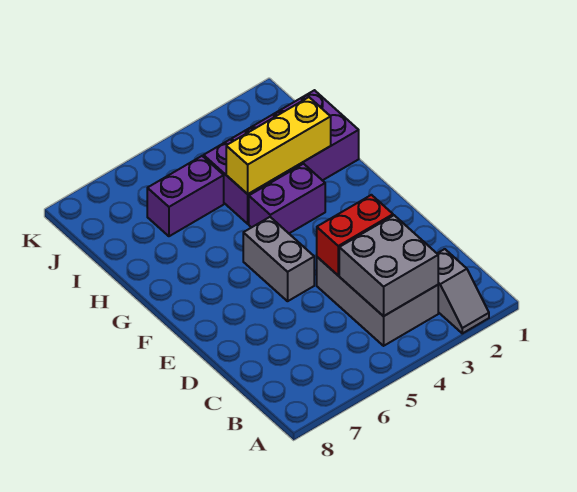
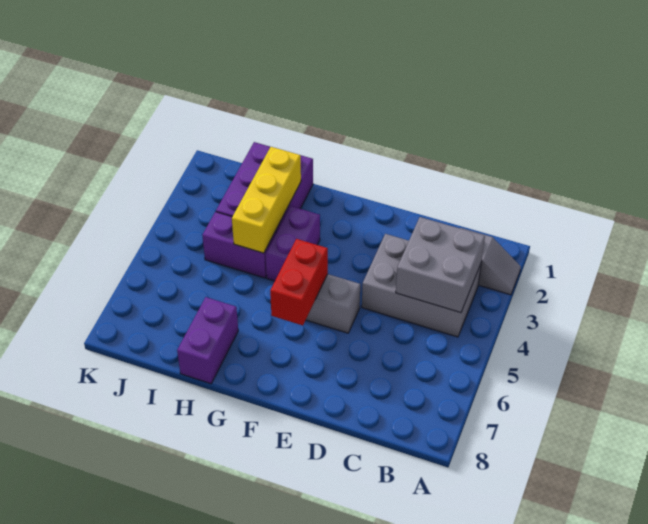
red brick D3:D4 level 2 -> red brick F5:F6 level 2
purple brick I5:I6 level 1 -> purple brick H7:H8 level 1

